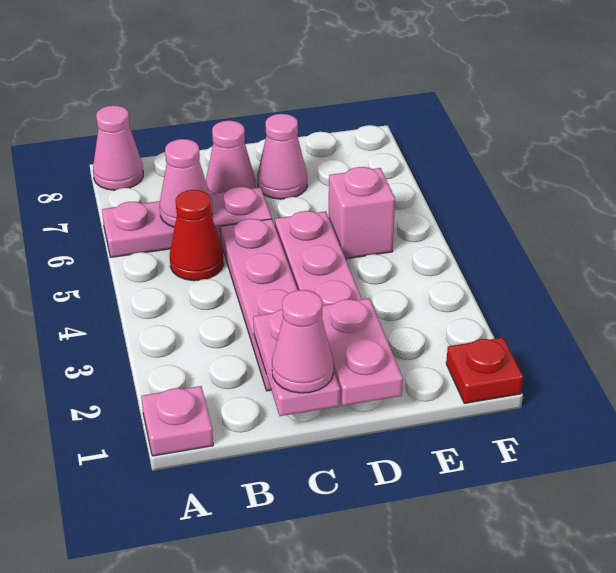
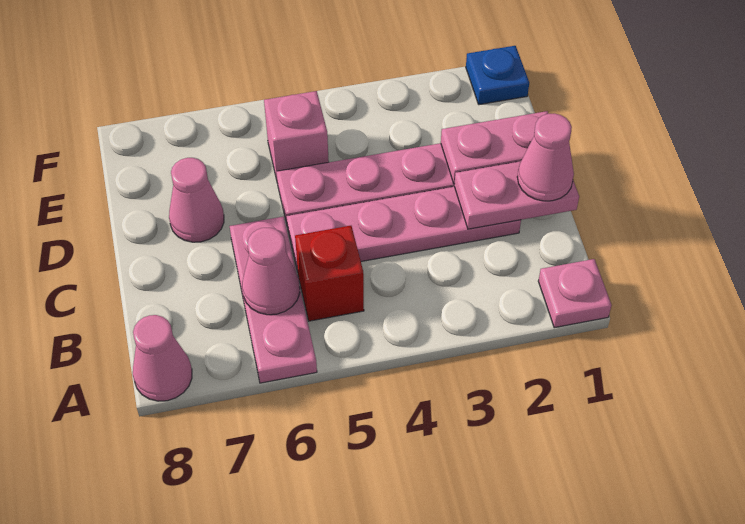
red cone B5 level 1 -> red brick B5 level 1
pink cone C7 level 1 -> none
red plate F1 level 1 -> blue plate F1 level 1

